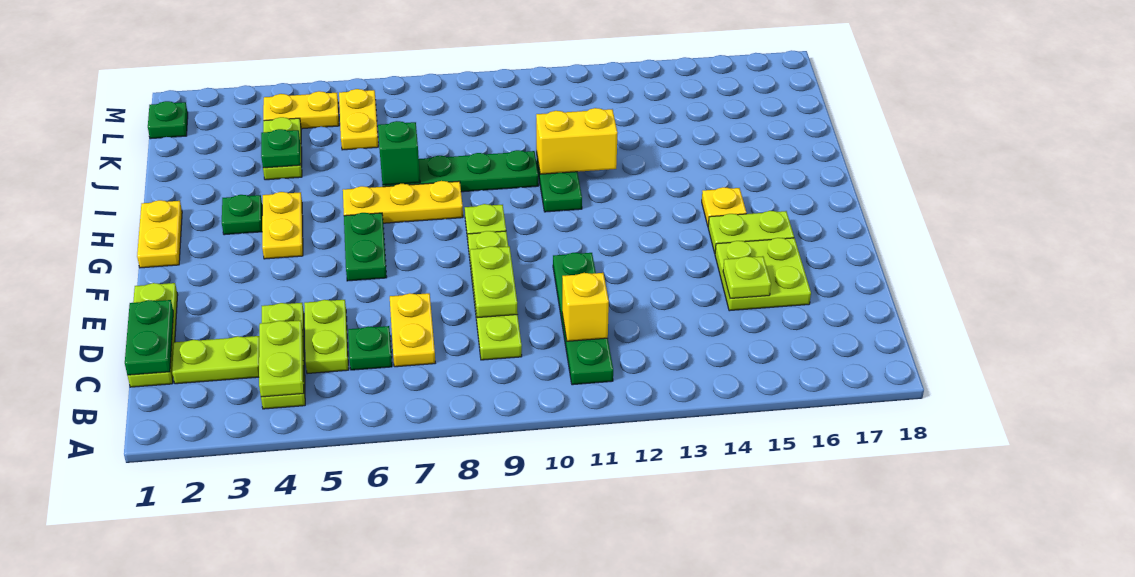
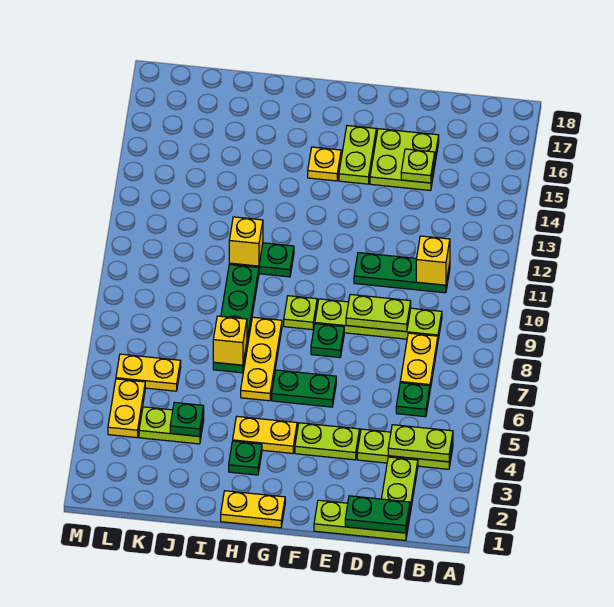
green plate B11:E11 level 1 -> green plate C11:E11 level 1
lime plate C5:D5 level 1 -> lime plate E4:F4 level 1
yellow plate C7:D7 level 1 -> yellow plate C7:C8 level 1
green brick I7 level 2 -> yellow brick I7 level 2
yellow brick I11:I12 level 2 -> yellow brick I11 level 2
green plate L1 level 1 -> green plate F8 level 1

